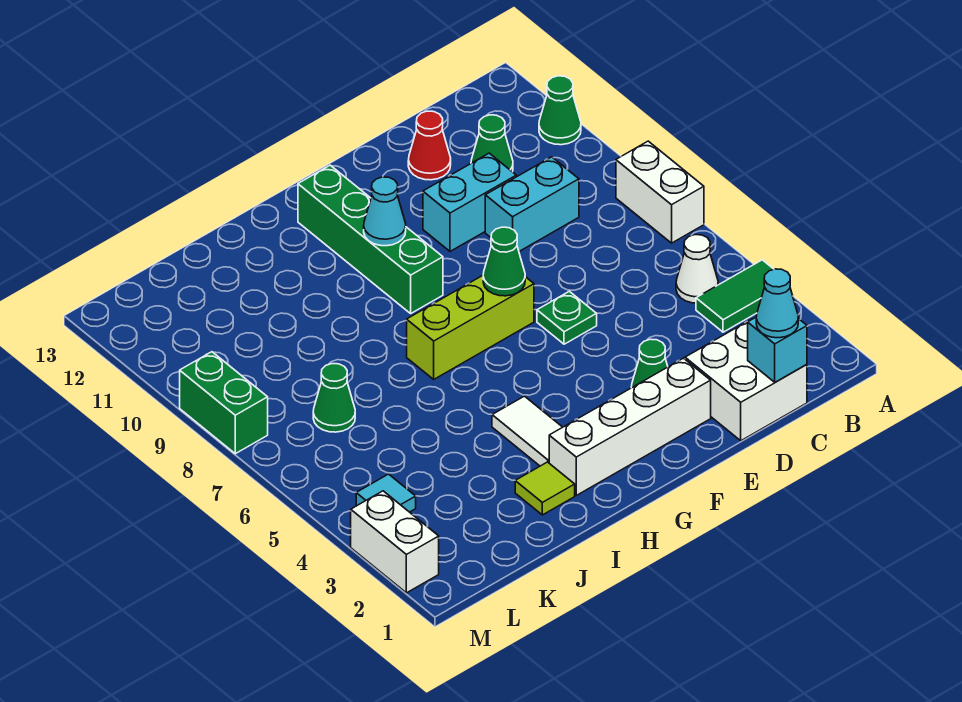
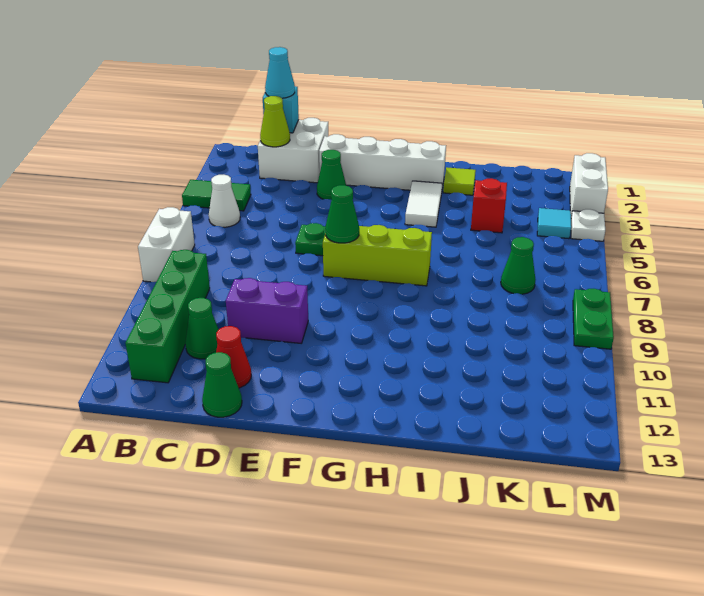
green cone A11 level 1 -> green cone D13 level 1
none -> lime cone C2 level 2
cyan brick C9:D9 level 1 -> none
cyan brick D10:E10 level 1 -> purple brick D10:E10 level 1
green brick G9:G12 level 1 -> green brick B9:B12 level 1
cyan cone G10 level 2 -> none
none -> red brick J4 level 1
none -> white plate M4 level 1
green brick M8:M9 level 1 -> green plate M8:M9 level 1

